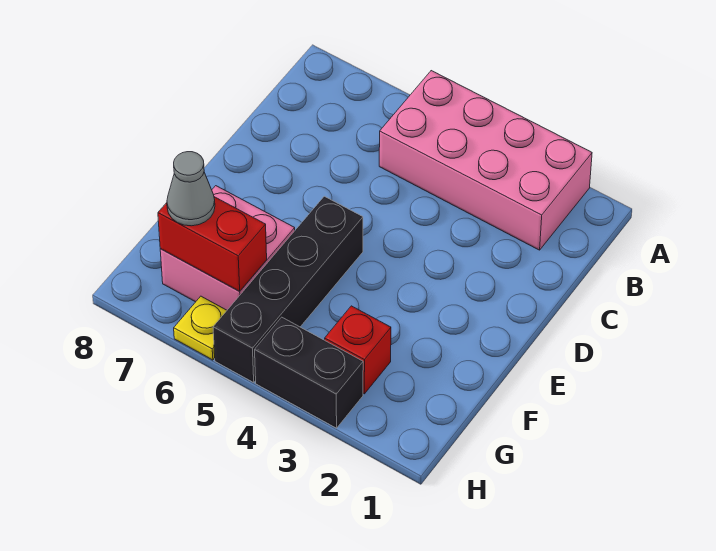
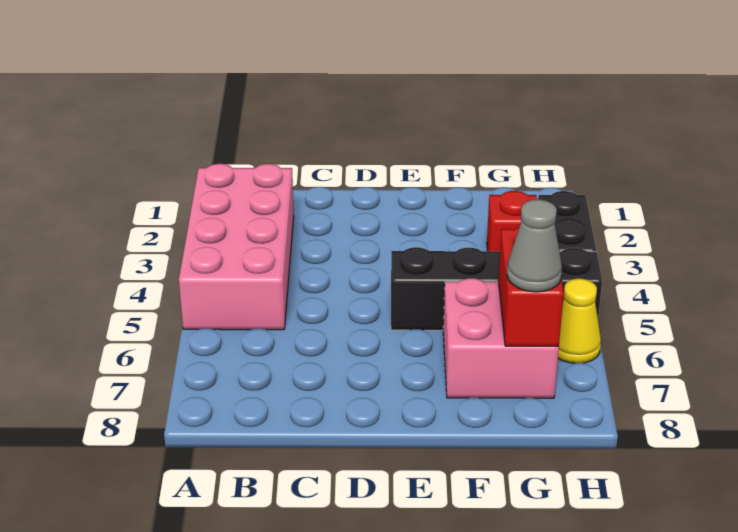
yellow plate H6 level 1 -> yellow cone H6 level 1

